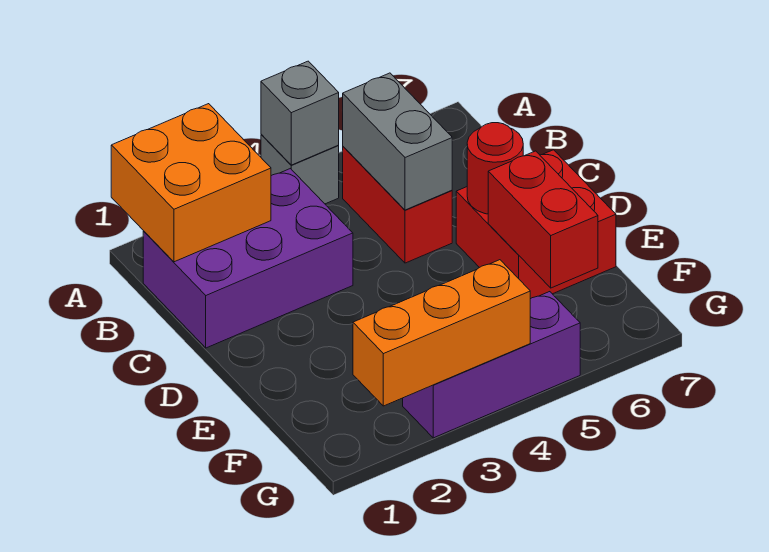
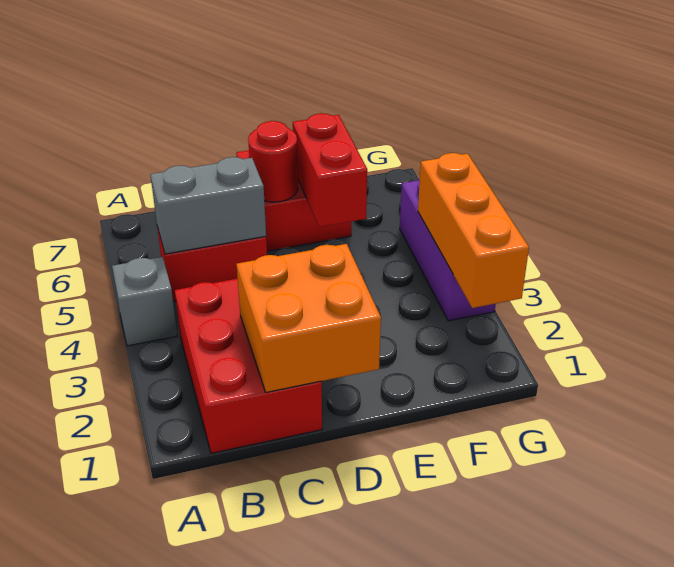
orange brick A1:B2 level 2 -> orange brick C1:D2 level 2
grey brick A4 level 2 -> none
purple brick B1:C3 level 1 -> red brick B1:C3 level 1
red brick E6:F6 level 2 -> red brick E5:E6 level 2

